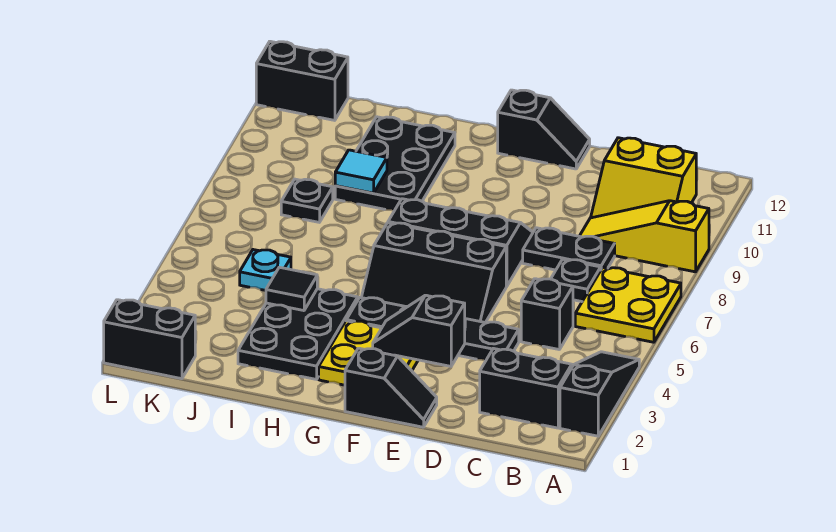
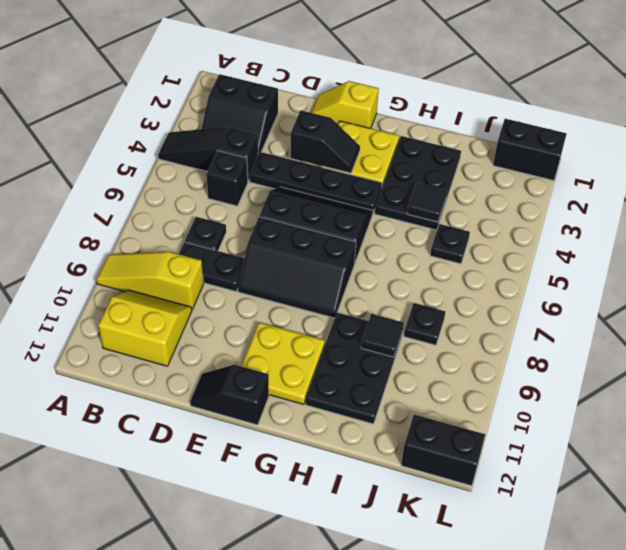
black slope A2:A4 level 1 top 2 -> black slope A4:C4 level 1 top C
yellow plate A6:B7 level 1 -> yellow plate F10:G11 level 1
yellow slope A9:C9 level 1 top A -> yellow slope A9:C9 level 1 top C
black slope E1:F1 level 1 top F -> yellow slope E1:F1 level 1 top F
cyan tile I9 level 2 -> black tile I9 level 2
cyan plate J5 level 1 -> black plate J5 level 1

